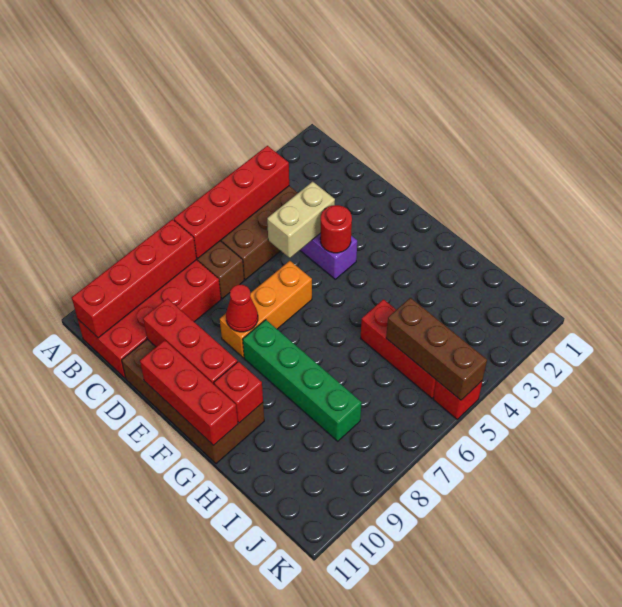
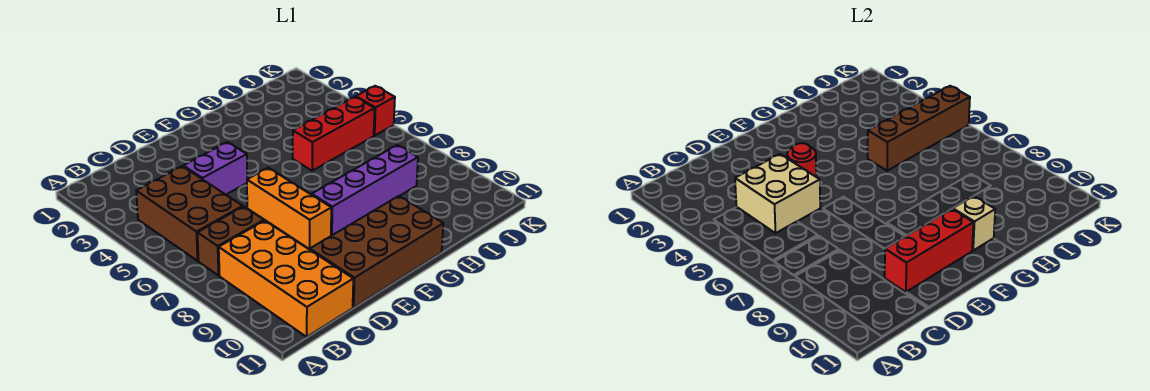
red brick B4:B7 level 2 -> none
red brick B8:C11 level 1 -> orange brick B8:C11 level 1
red brick B8:B11 level 2 -> none
tan brick D4:D5 level 2 -> tan brick C4:D5 level 2
red cone E8 level 2 -> none
red brick E11:G11 level 2 -> none
green brick F8:I8 level 1 -> purple brick F8:I8 level 1
red brick G10 level 2 -> tan brick G10 level 2
brown brick I5:K5 level 2 -> brown brick H5:K5 level 2

